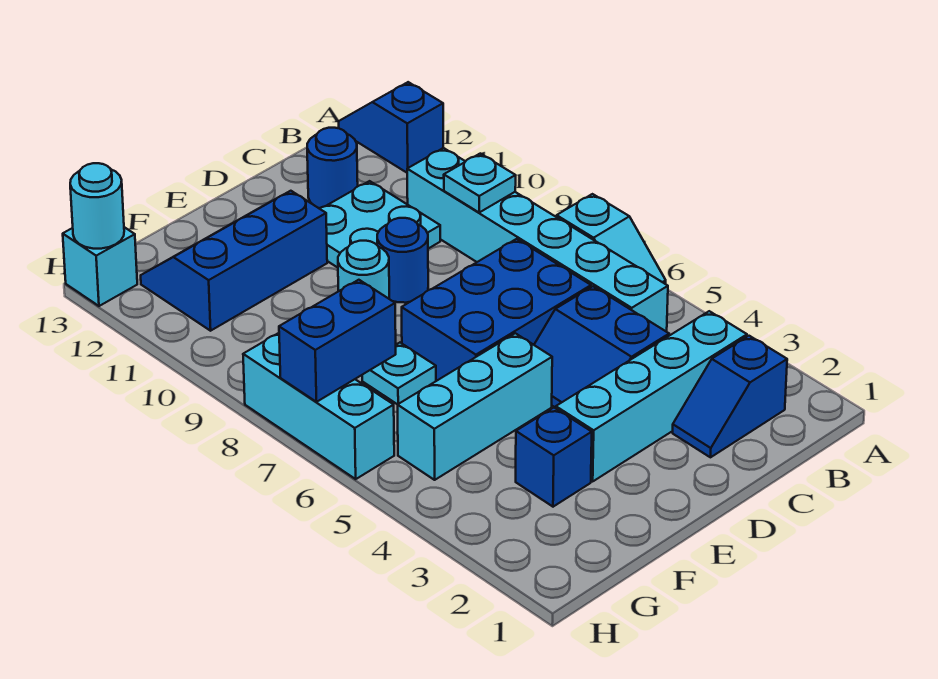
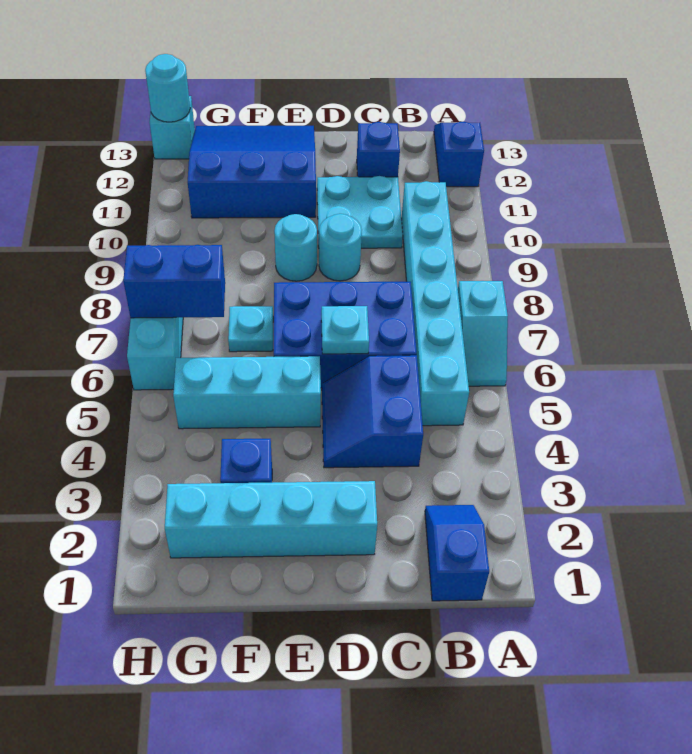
blue slope B2:C2 level 1 top B -> blue slope B1:B2 level 1 top 1
cyan brick B3:E3 level 1 -> cyan brick D2:G2 level 1
cyan plate B9 level 2 -> cyan plate D6 level 2
blue round brick C12 level 1 -> blue brick C12 level 1
blue round brick D9 level 1 -> cyan round brick D9 level 1
blue slope E11:G12 level 1 top 11 -> blue slope E11:G13 level 1 top 11

